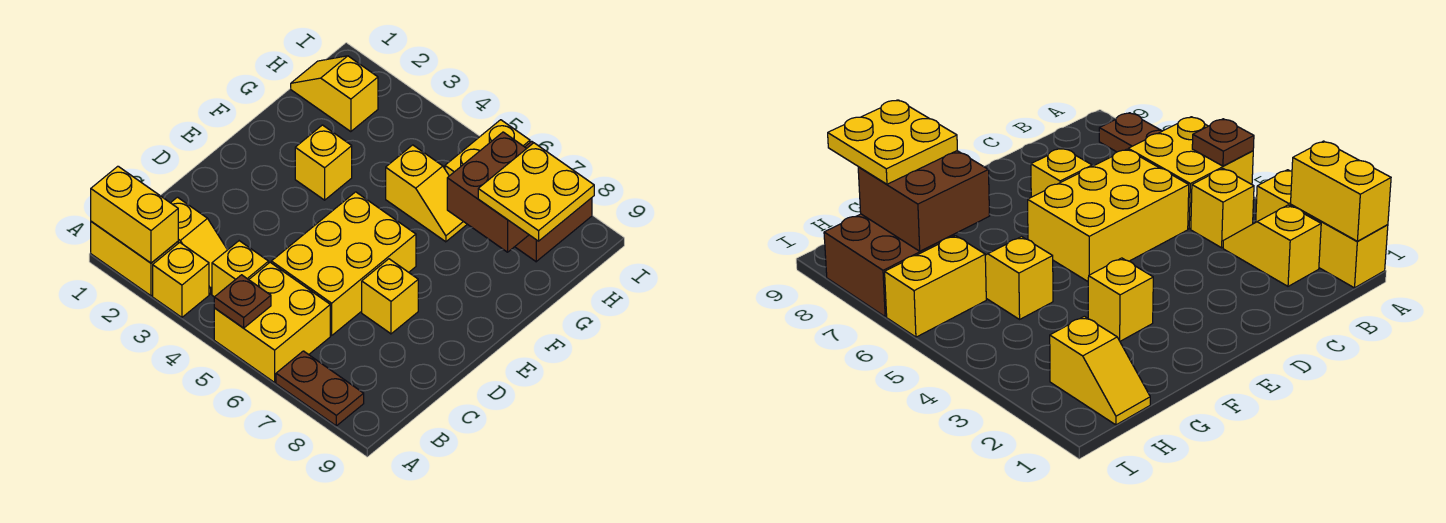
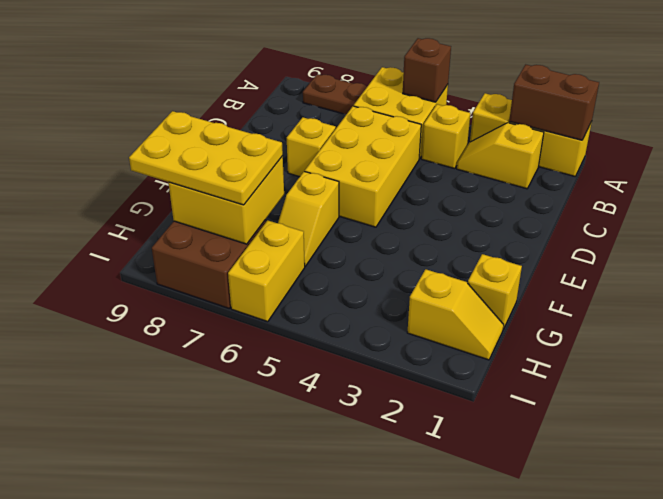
yellow brick A1:A2 level 2 -> brown brick A1:A2 level 2
brown plate A5 level 2 -> brown brick A5 level 2
yellow brick F3 level 1 -> yellow brick G1 level 1
yellow slope G5:G6 level 1 top 5 -> yellow slope F6:G6 level 1 top F
brown brick G7:H8 level 2 -> yellow brick G7:H8 level 2
yellow plate G8:H9 level 3 -> yellow plate G7:H9 level 3

